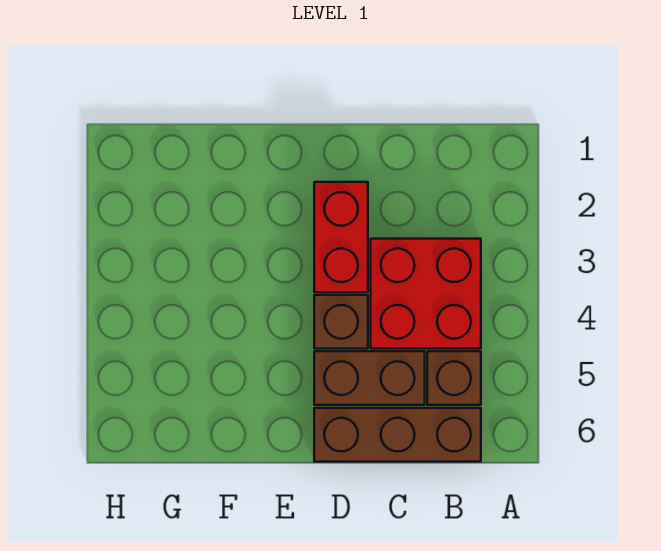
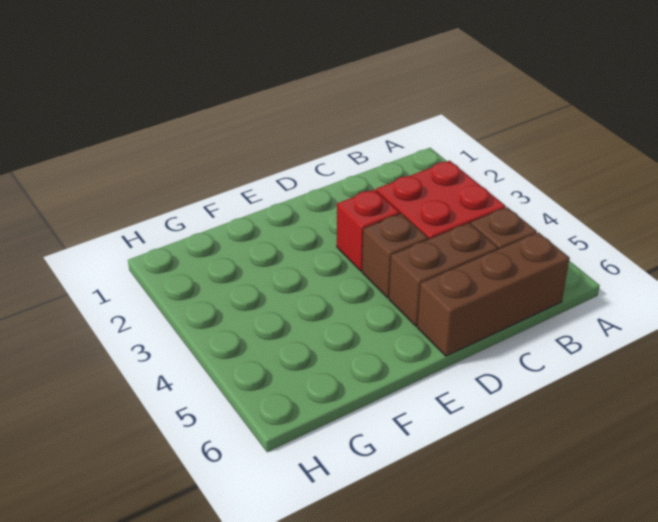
red brick D2:D3 level 1 -> red brick D3 level 1

